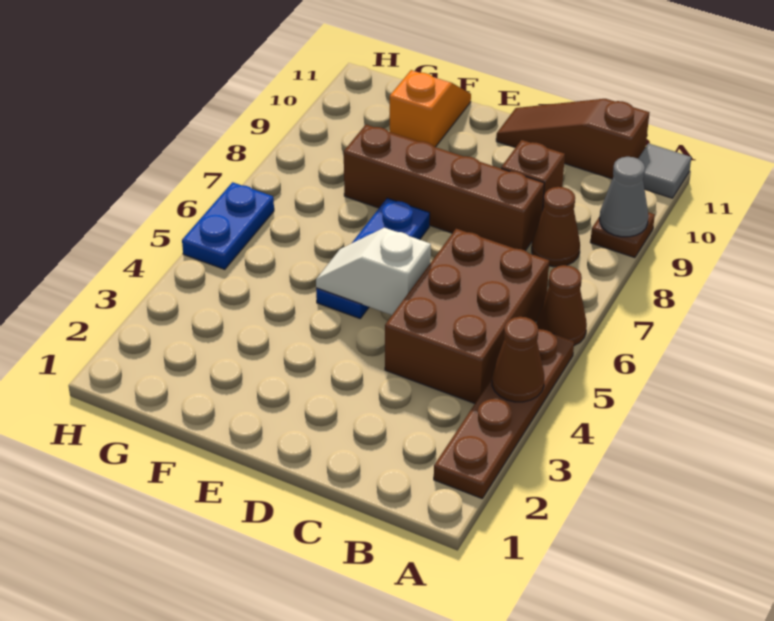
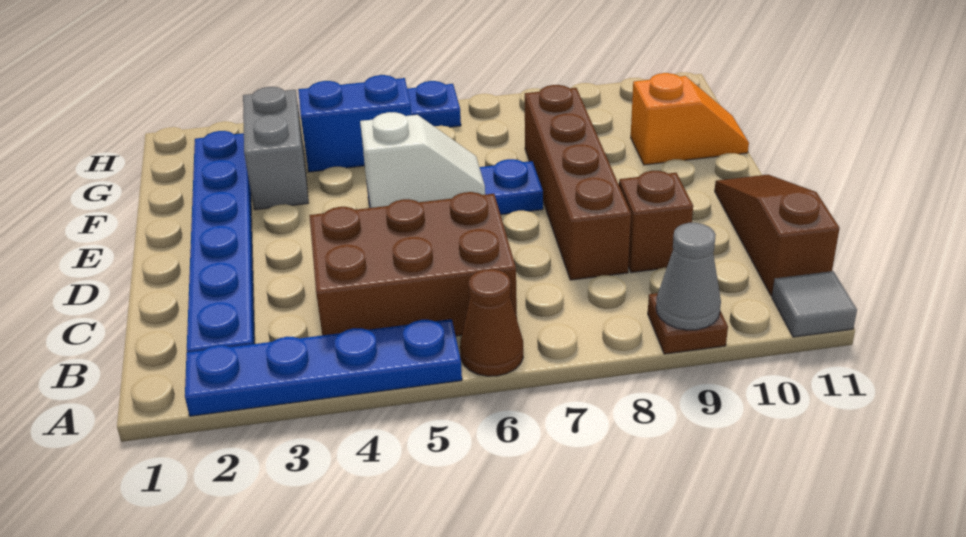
brown plate A2:A5 level 1 -> blue plate A2:A5 level 1
brown cone A4 level 2 -> none
none -> blue plate B2:G2 level 1
brown cone B8 level 1 -> none
white slope D5:E5 level 2 top D -> white slope E5:E6 level 2 top 5
none -> grey brick F3:G3 level 1
none -> blue brick G4:G5 level 1

